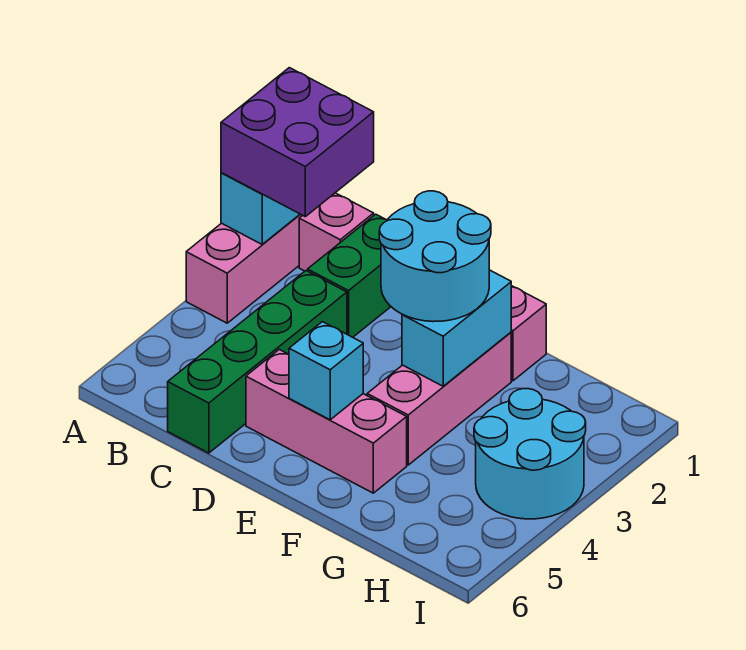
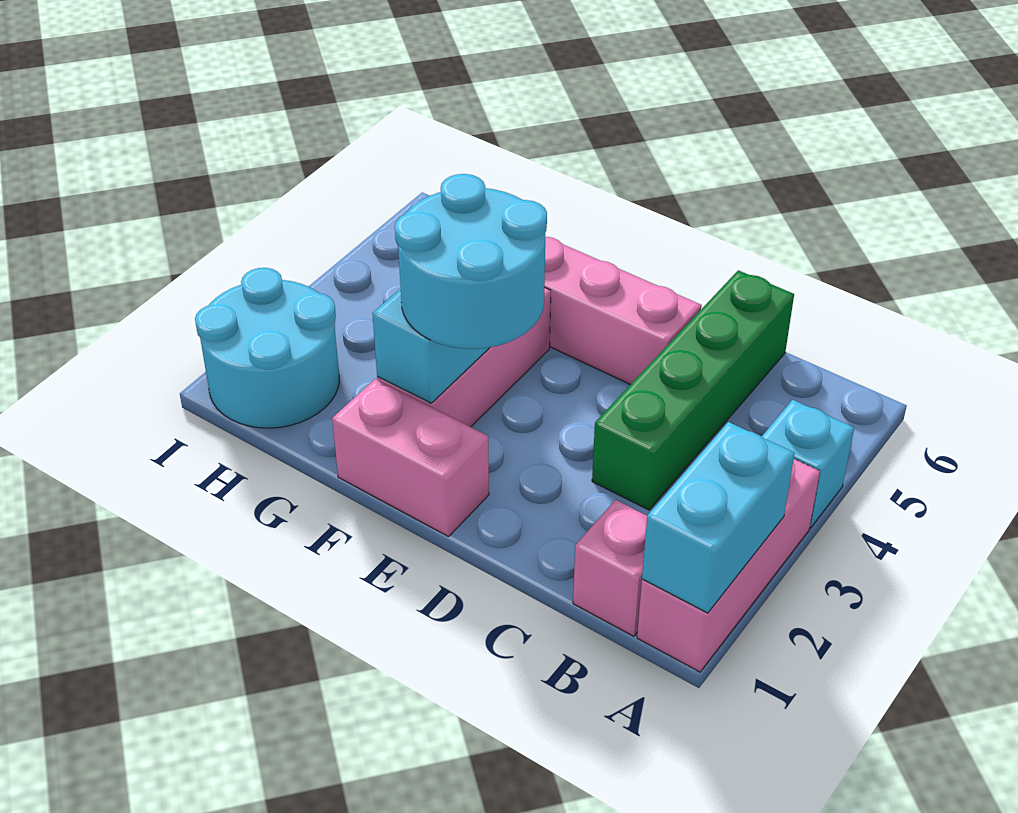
purple brick A1:B2 level 3 -> none
green brick C1:C2 level 1 -> none
cyan brick E5 level 2 -> cyan brick A4 level 1
cyan round brick H3:I4 level 1 -> cyan round brick H1:I2 level 1

